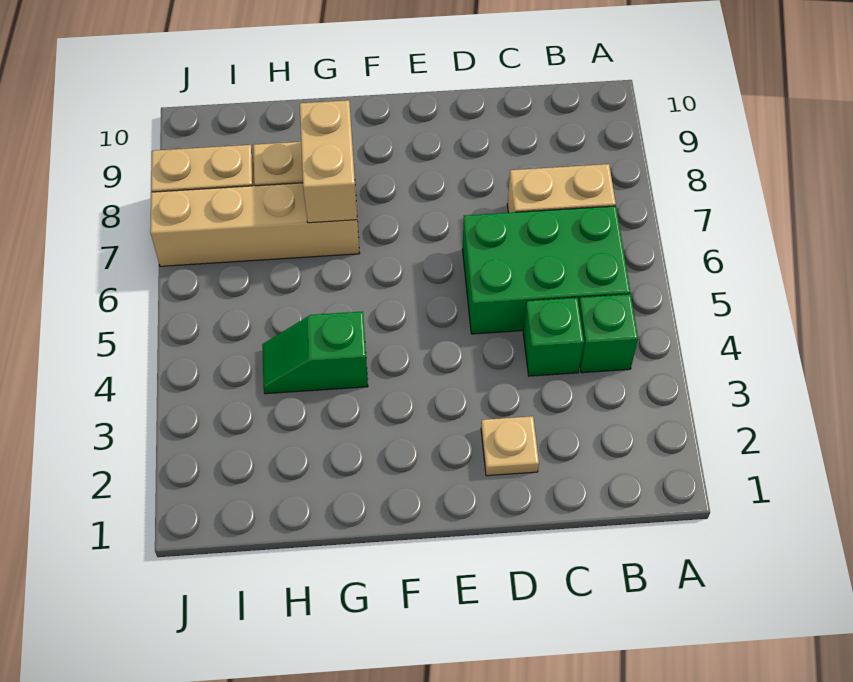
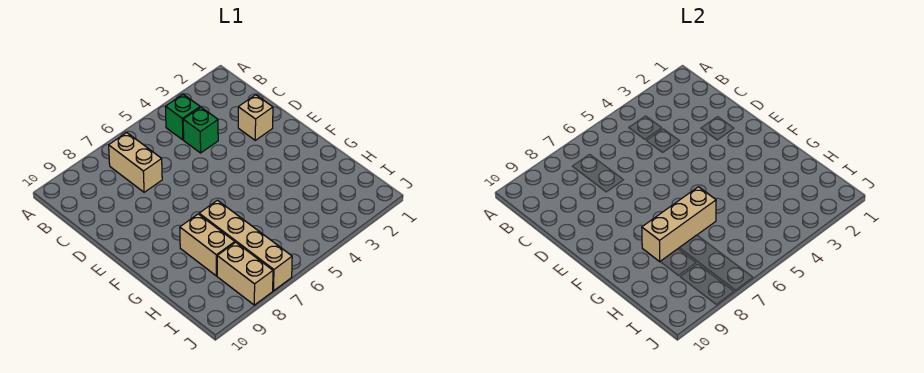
green brick B5:D6 level 1 -> none
tan plate D2 level 1 -> tan brick D2 level 1
green slope G4:H4 level 1 top G -> none
tan brick G7:G8 level 2 -> tan brick G6:G8 level 2

